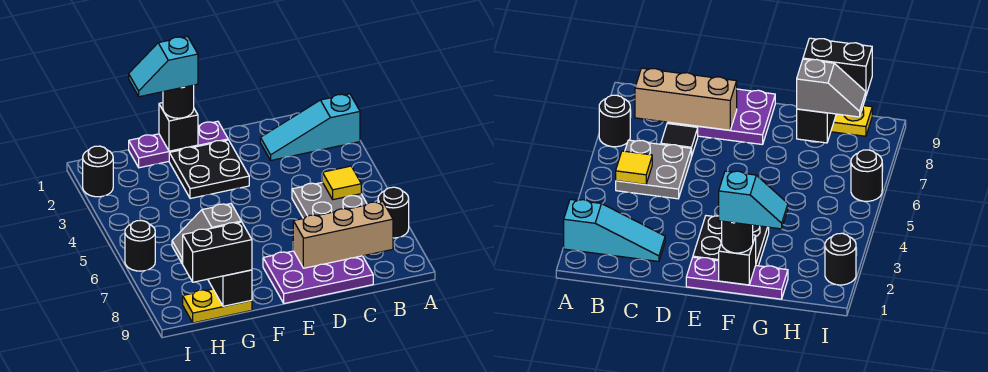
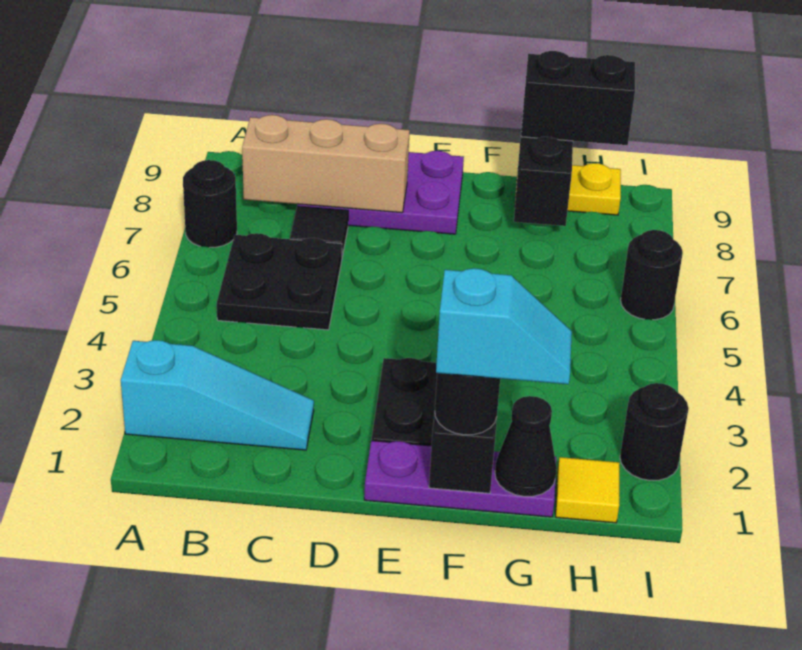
grey plate B5:C6 level 1 -> black plate B5:C6 level 1
yellow tile B5 level 2 -> yellow tile H1 level 1
none -> black cone G1 level 2
grey slope G8:H8 level 3 top G -> none

